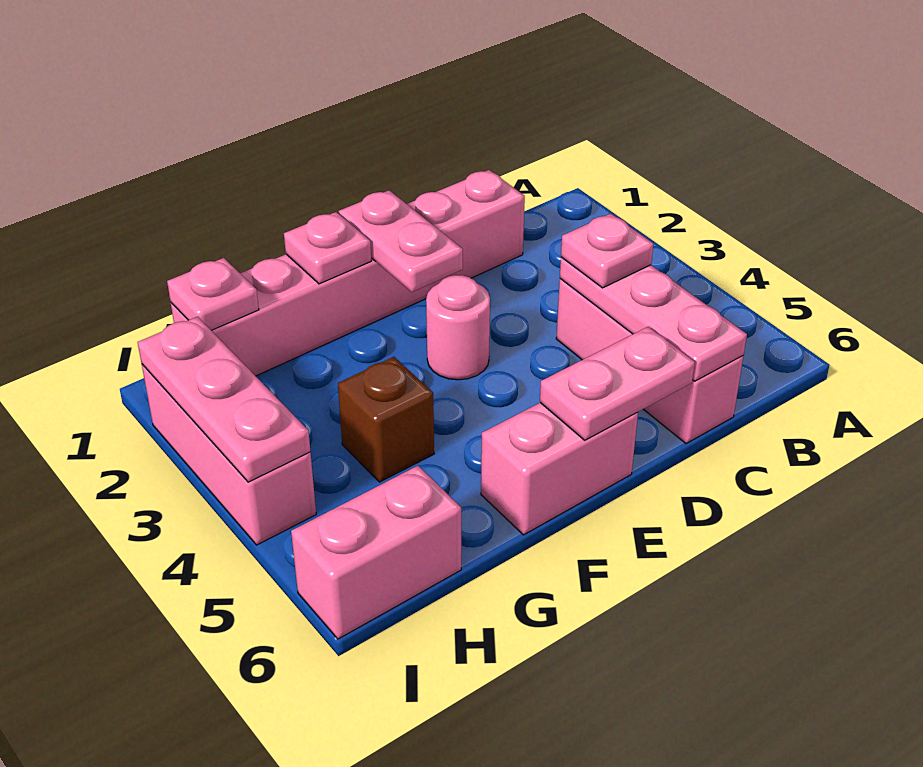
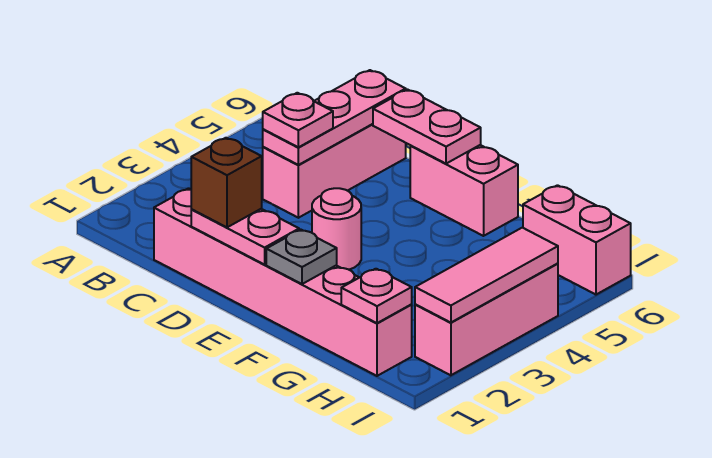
pink plate E1:E2 level 2 -> pink plate D1:E1 level 2
pink plate F1 level 2 -> grey plate F1 level 2
brown brick G4 level 1 -> brown brick D1 level 3
pink plate I2:I4 level 2 -> pink tile I2:I4 level 2

